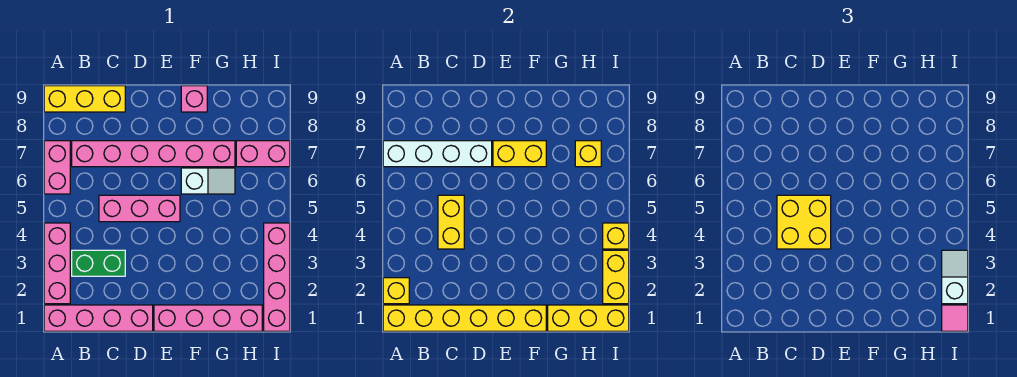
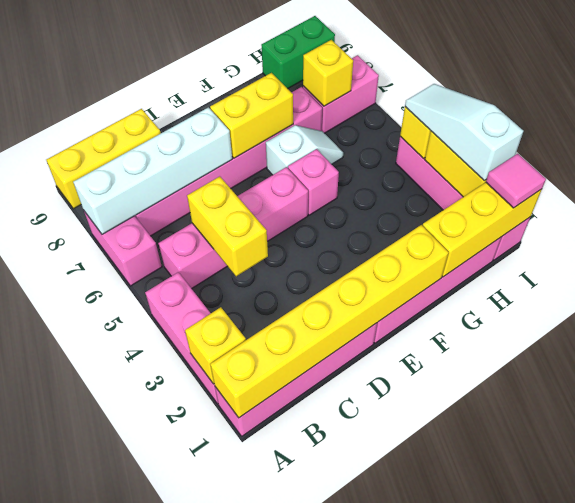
green brick B3:C3 level 1 -> green brick H9:I9 level 1
yellow brick C4:D5 level 3 -> none
pink brick C5:E5 level 1 -> pink brick B5:E5 level 1
pink brick F9 level 1 -> pink brick F5 level 1
white slope I2:I3 level 3 top 2 -> white slope I2:I4 level 3 top 2

